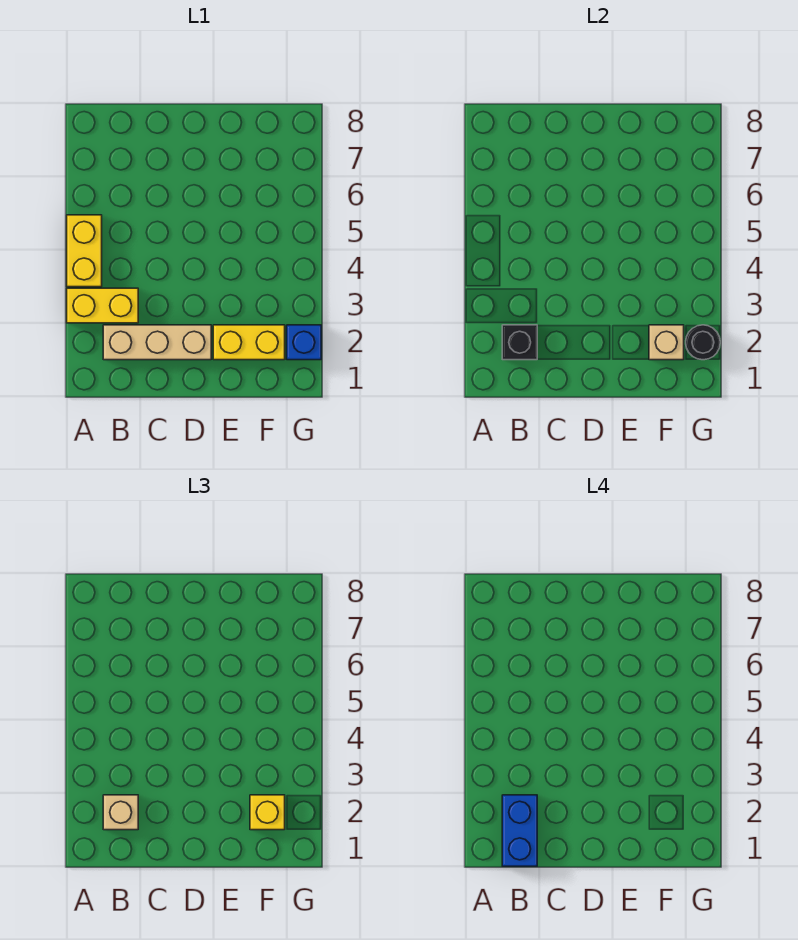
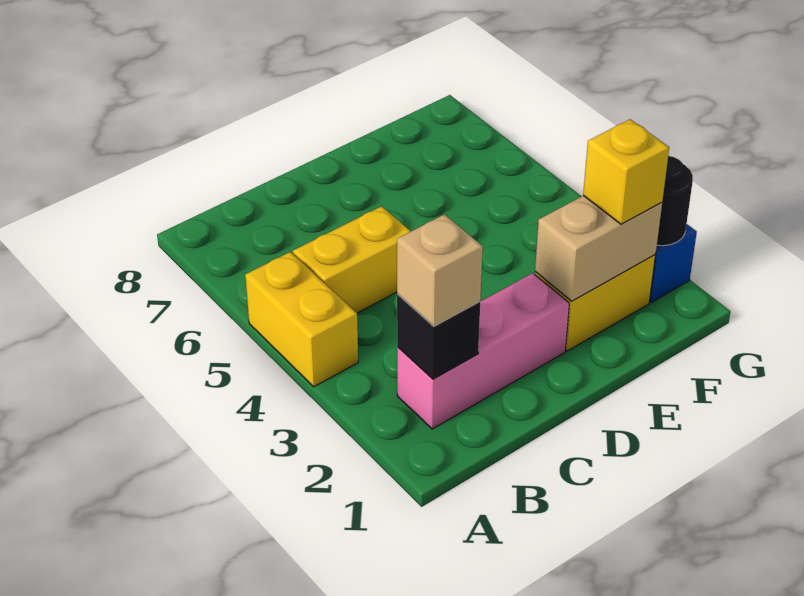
yellow brick A3:B3 level 1 -> yellow brick B5:C5 level 1
blue brick B1:B2 level 4 -> none
tan brick B2:D2 level 1 -> pink brick B2:D2 level 1
tan brick F2 level 2 -> tan brick E2:F2 level 2

